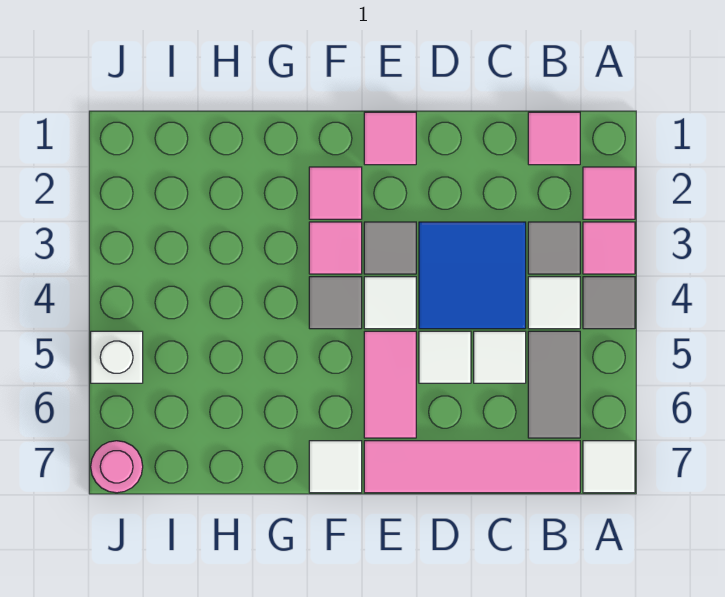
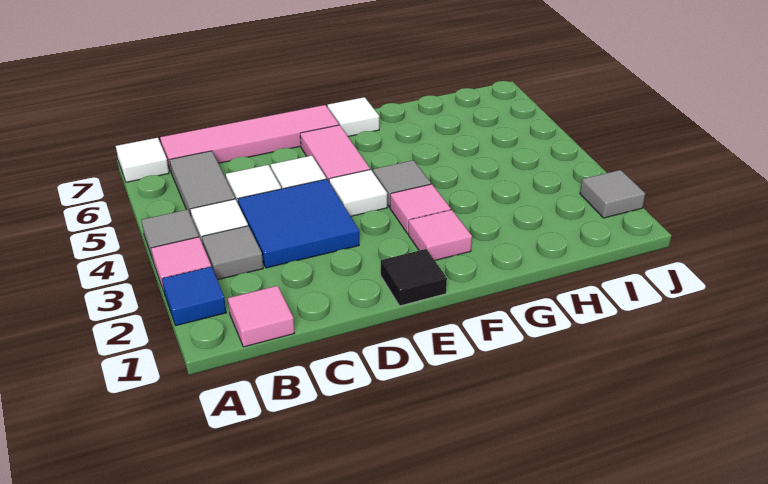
pink tile A2 level 1 -> blue tile A2 level 1
pink tile E1 level 1 -> black tile E1 level 1
grey tile E3 level 1 -> grey tile J2 level 1
white brick J5 level 1 -> none
pink round brick J7 level 1 -> none

